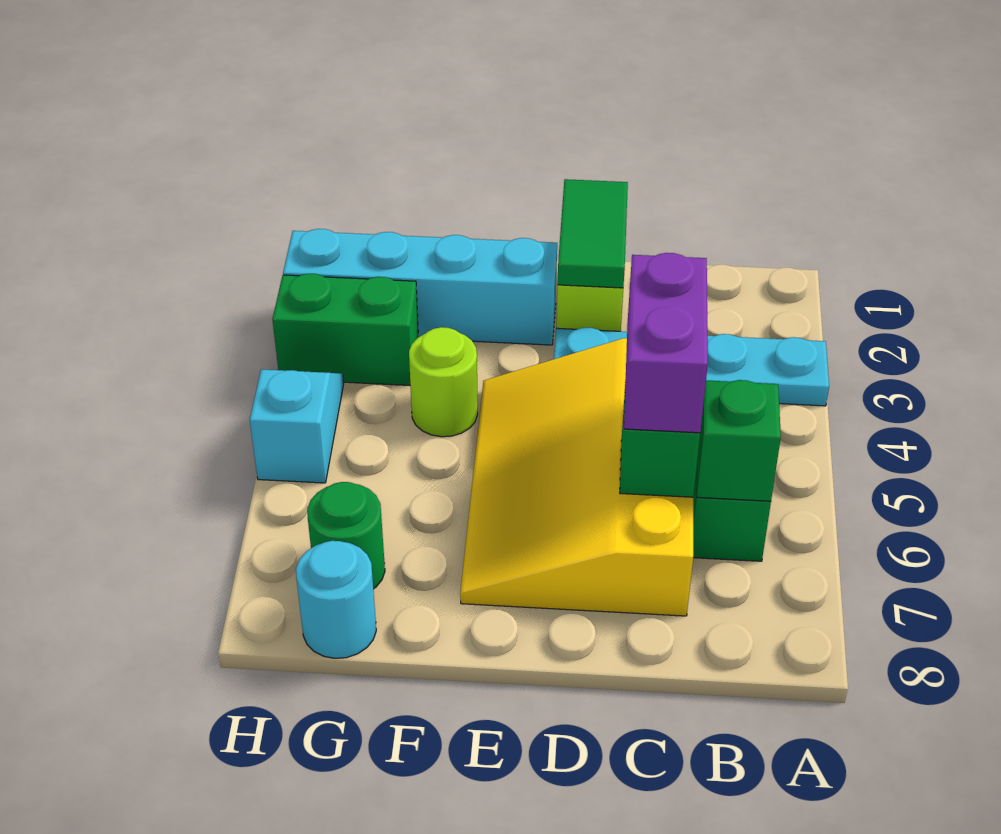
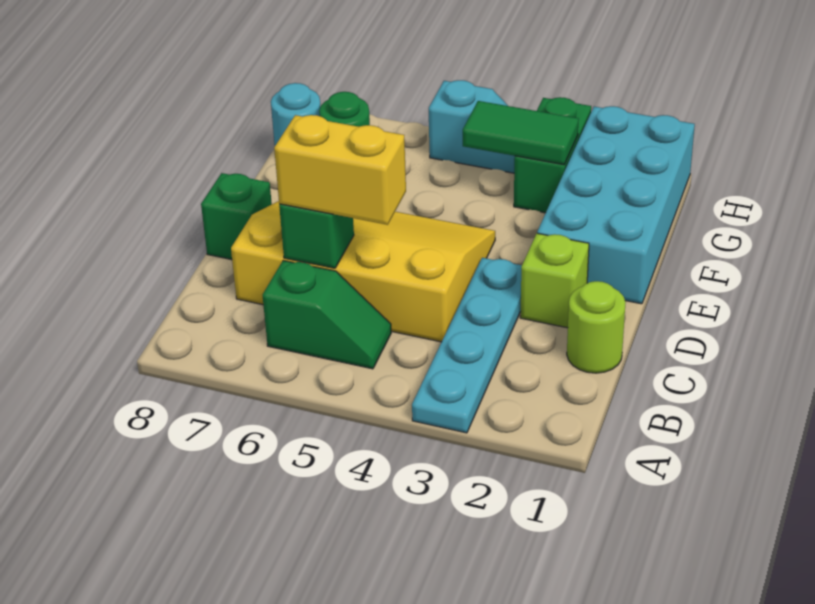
green brick B6 level 2 -> green brick D8 level 1
purple brick C5:C6 level 3 -> yellow brick C5:C6 level 3
green tile D1:D2 level 2 -> green tile G3:G4 level 2
cyan brick E2:H2 level 1 -> cyan brick E1:H2 level 1
lime round brick F4 level 1 -> lime round brick C1 level 1

